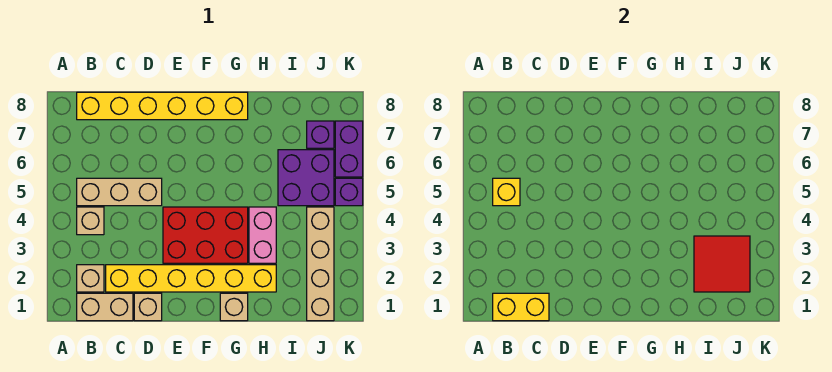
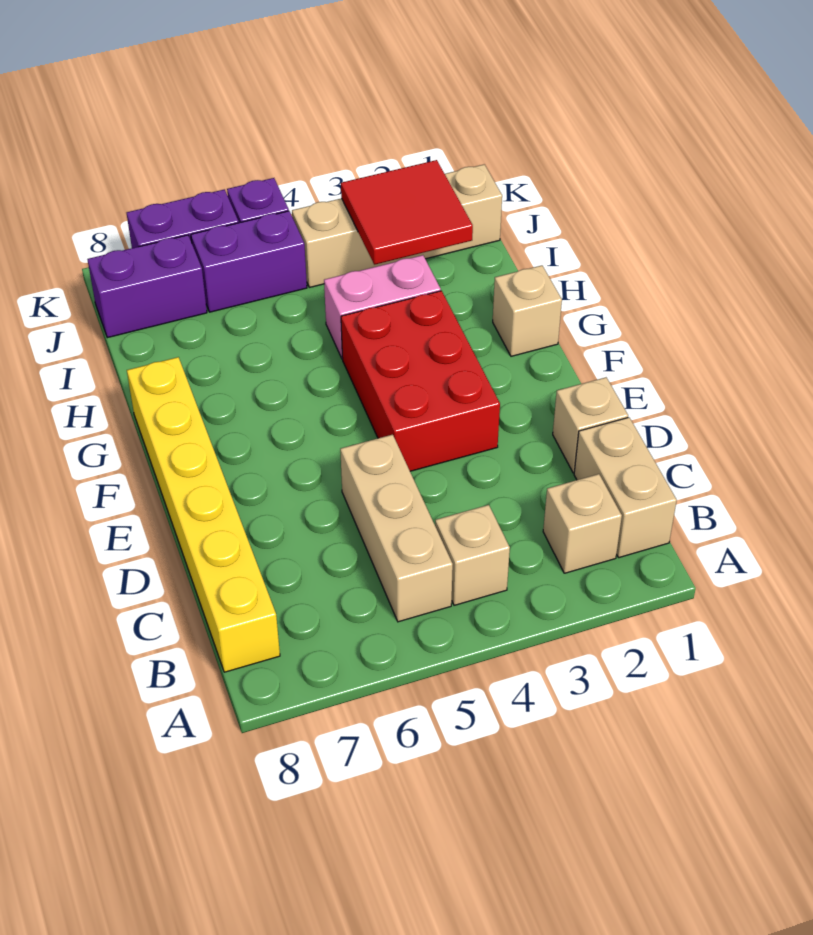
yellow brick B1:C1 level 2 -> none
yellow brick B5 level 2 -> none
yellow brick C2:H2 level 1 -> none
purple brick I5:J6 level 1 -> purple brick J5:J6 level 1
purple brick J7 level 1 -> purple brick J7:J8 level 1

